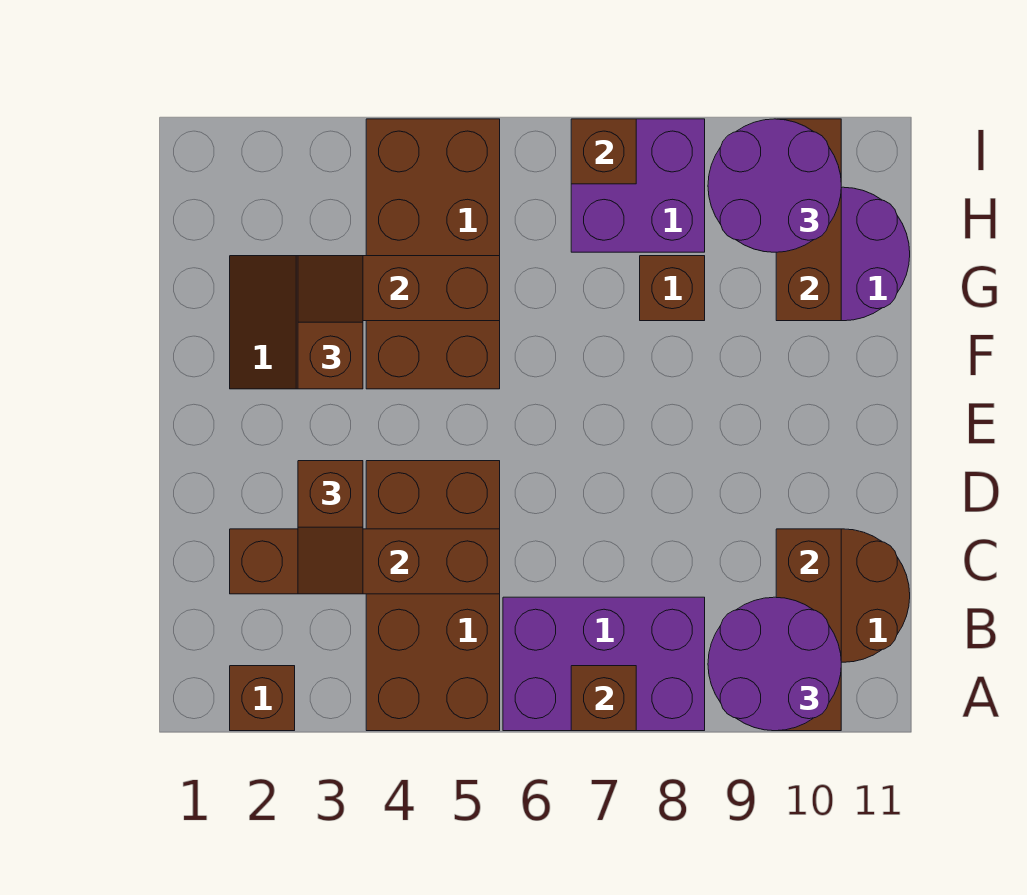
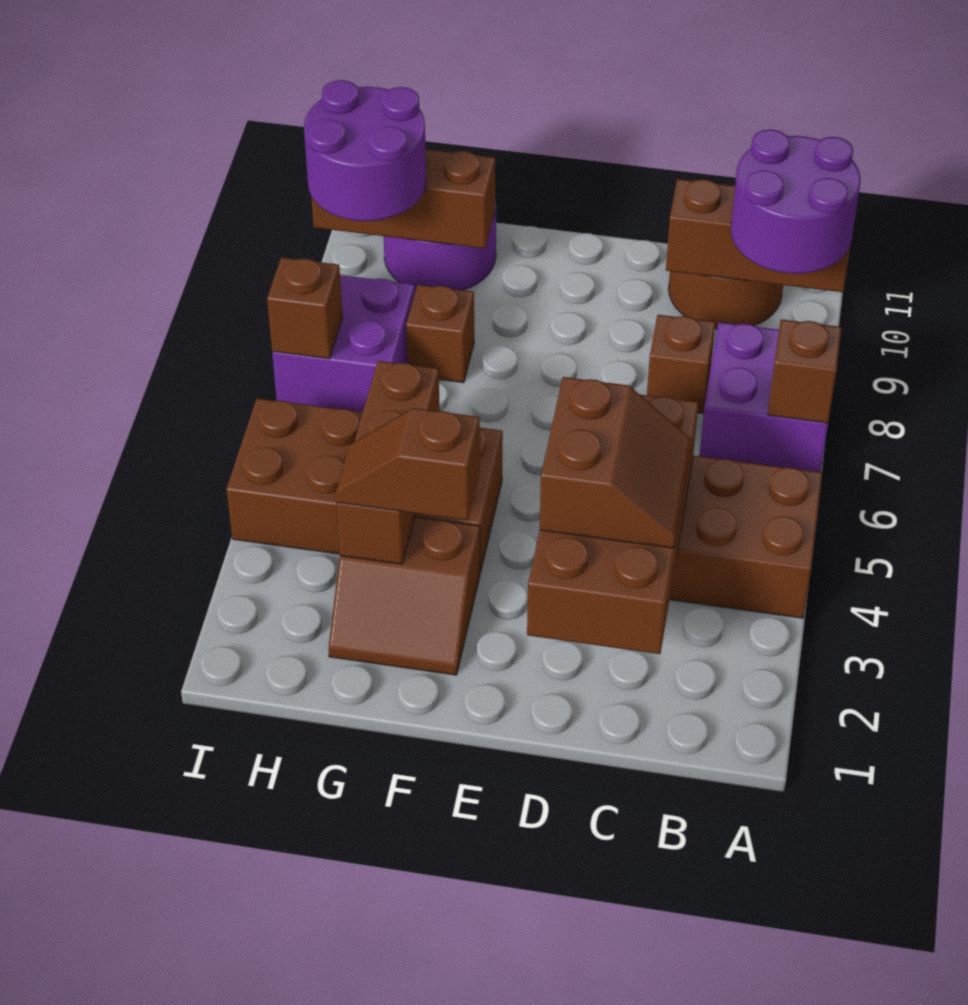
brown brick A2 level 1 -> brown brick C8 level 1
purple brick A6:B8 level 1 -> purple brick A7:B8 level 1
brown brick C2:C5 level 2 -> brown brick C2:D5 level 2
brown slope C3:D3 level 3 top D -> brown slope C3:D4 level 3 top D

